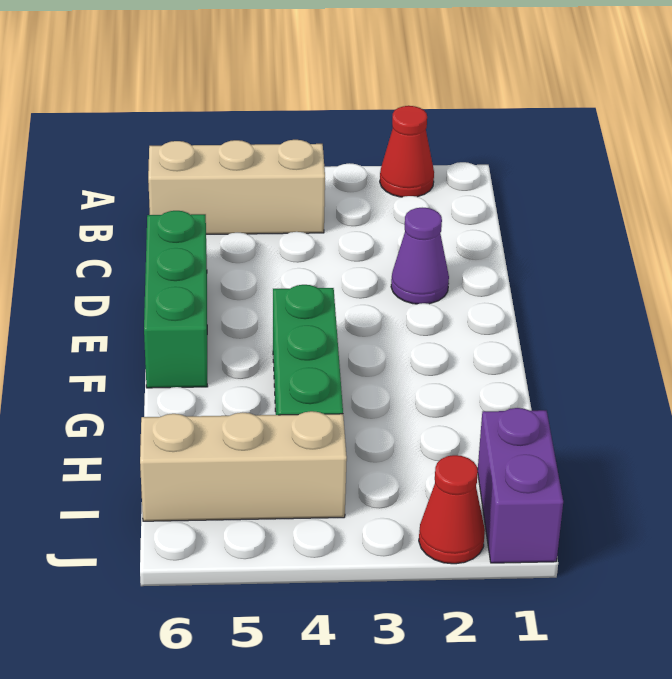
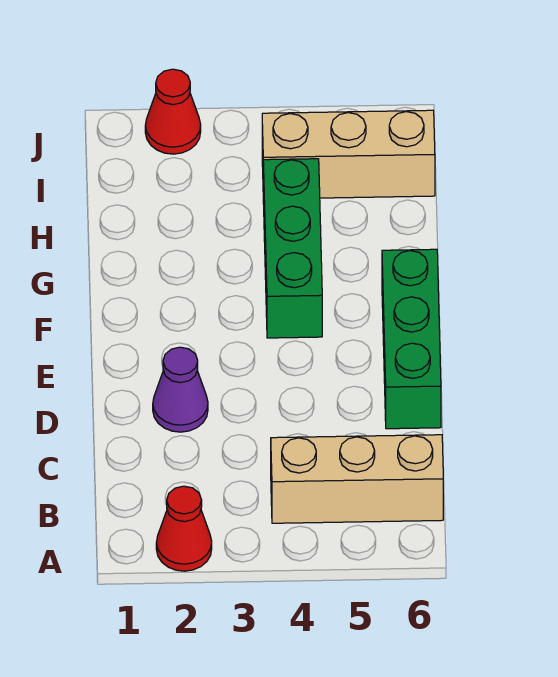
purple brick I1:J1 level 1 -> none

